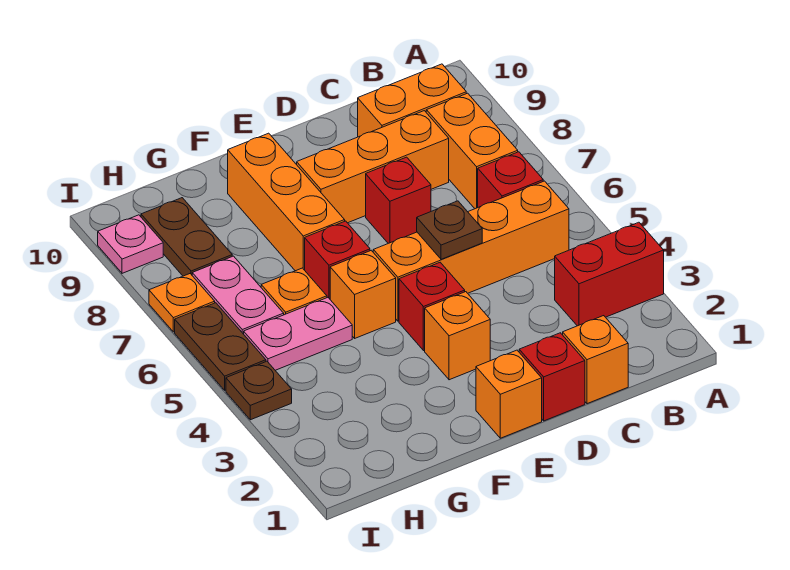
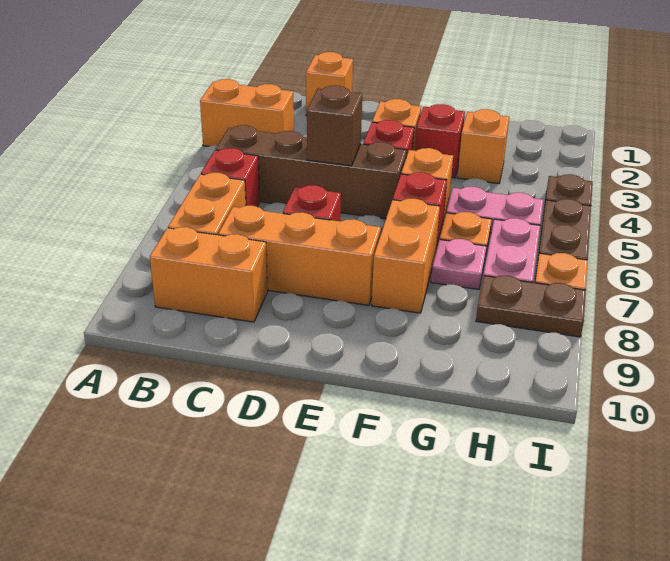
red brick A3:B3 level 1 -> orange brick A3:B3 level 1
orange brick B5:E5 level 1 -> brown brick B5:E5 level 1
red brick D1 level 1 -> red brick F3 level 1
brown plate D5 level 2 -> brown brick D5 level 2
orange brick E1 level 1 -> orange brick G3 level 1
orange brick F7:F9 level 1 -> orange brick F7:F8 level 1
brown plate H8:H9 level 1 -> brown plate H8:I8 level 1
pink plate I9 level 1 -> pink plate G7 level 1

